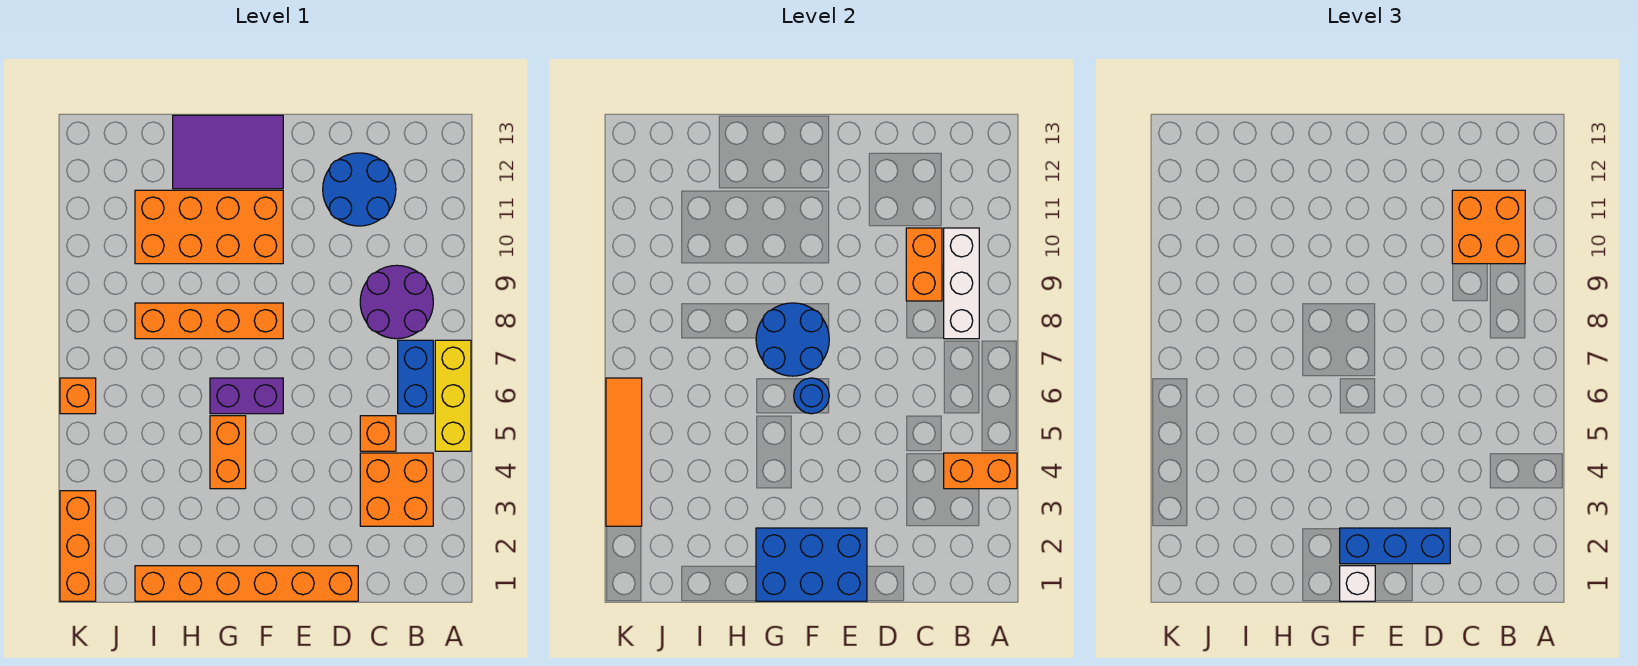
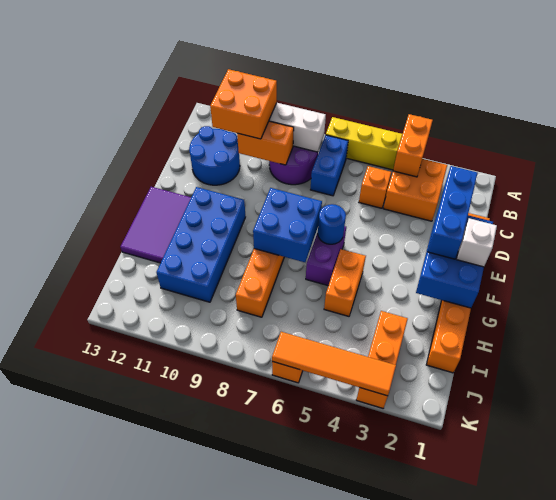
blue brick B6:B7 level 1 -> blue brick B7:C7 level 1
blue round brick F7:G8 level 2 -> blue brick F7:G8 level 2
orange brick F10:I11 level 1 -> blue brick F10:I11 level 1
orange brick G4:G5 level 1 -> orange brick G5:H5 level 1
orange brick K1:K3 level 1 -> orange brick I3:K3 level 1

